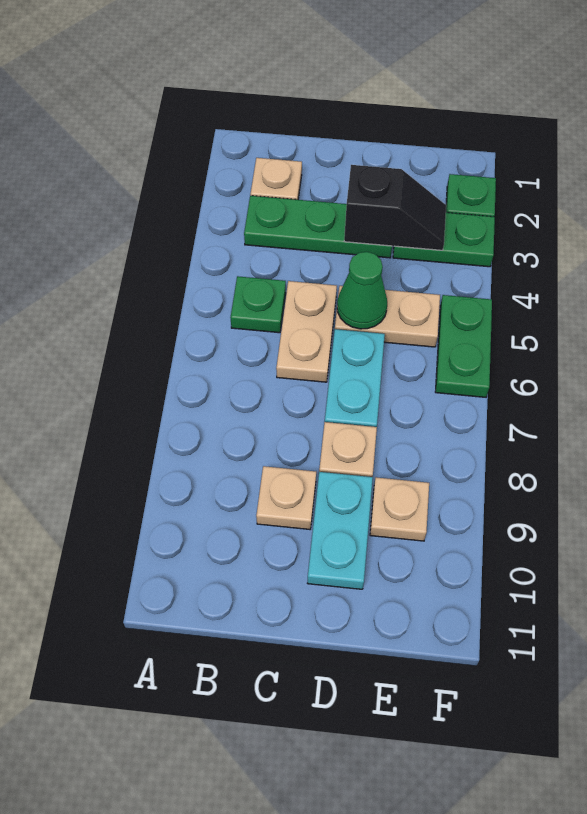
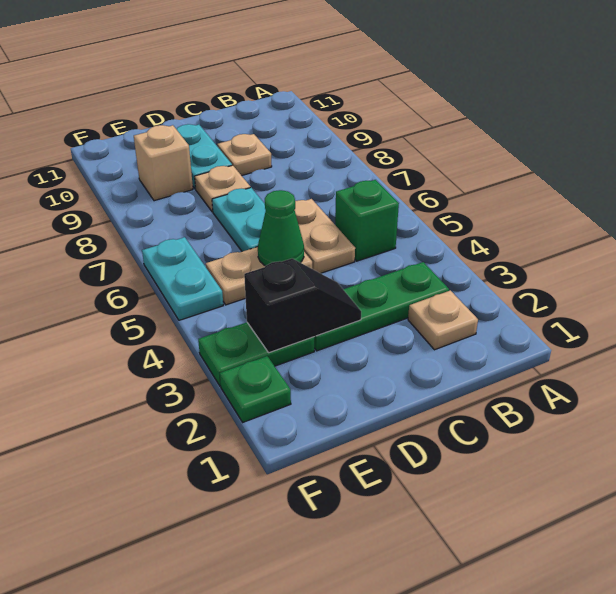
green plate B5 level 1 -> green brick B5 level 1
black slope D3:E3 level 2 top D -> black slope D3:E3 level 2 top E
tan plate E9 level 1 -> tan brick E9 level 1
green plate F5:F6 level 1 -> cyan plate F5:F6 level 1

